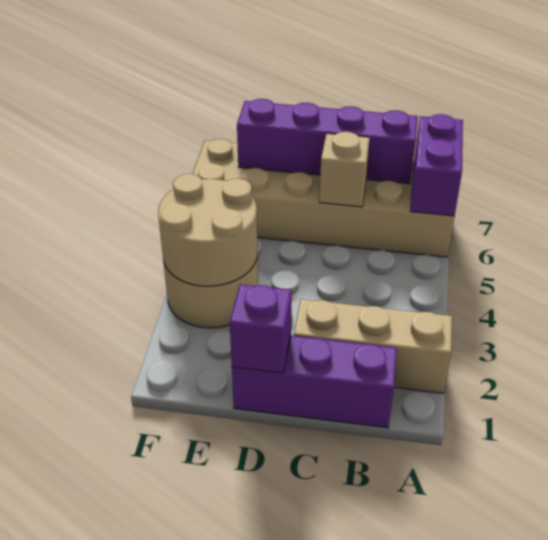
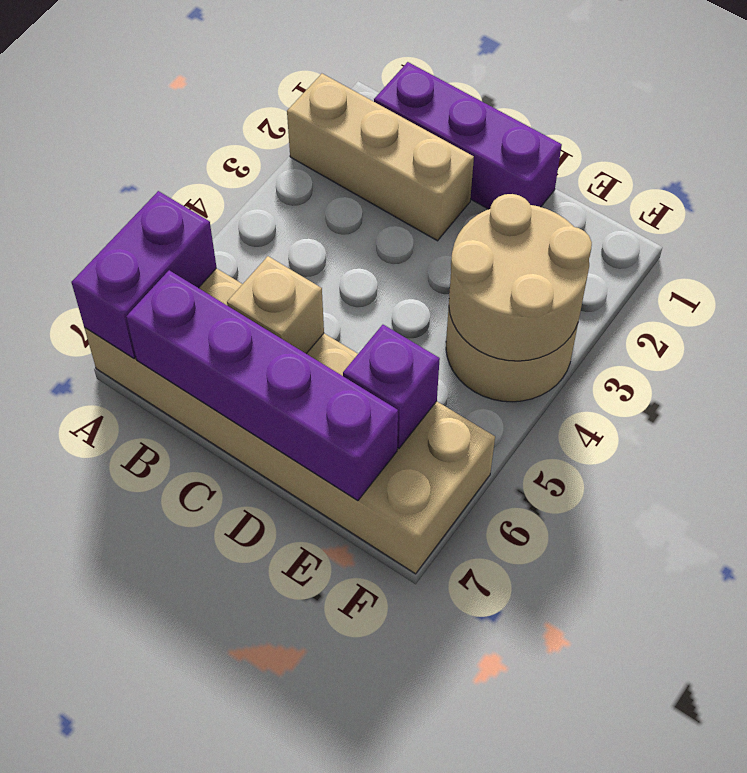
purple brick D1 level 2 -> purple brick E6 level 2

